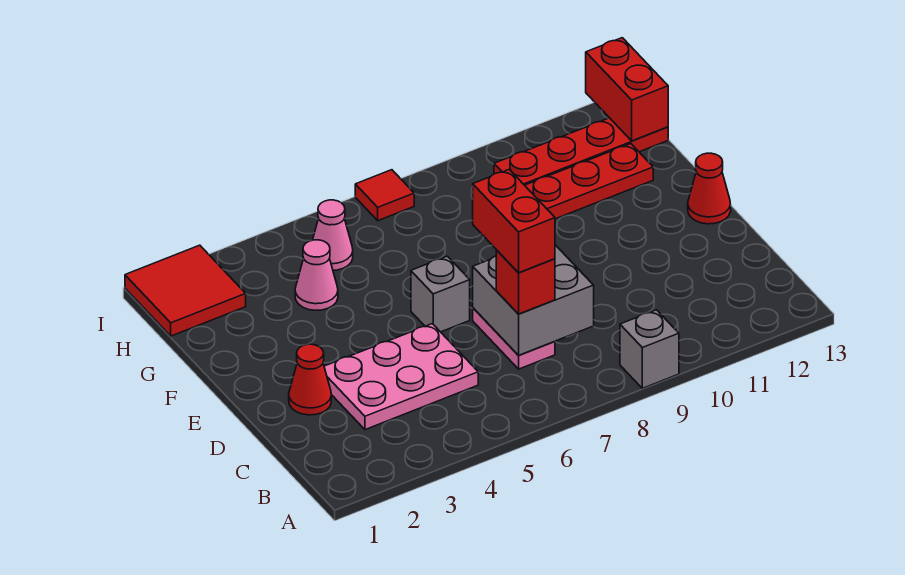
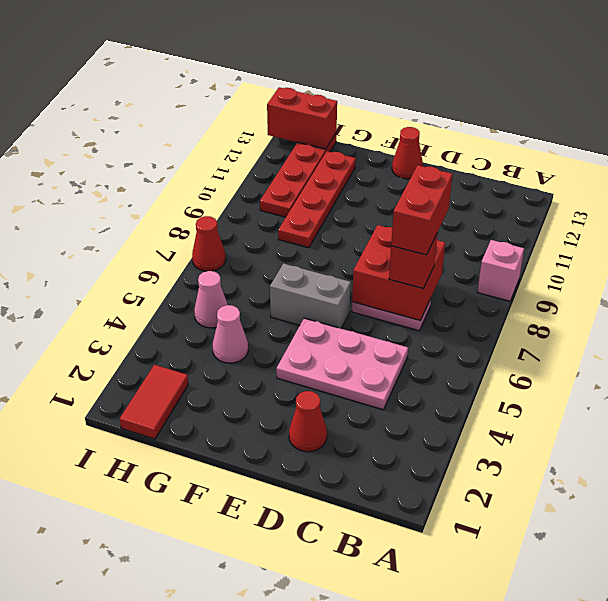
grey brick A9 level 1 -> pink brick A9 level 1
pink plate C3:D5 level 1 -> pink plate C4:E5 level 1
grey brick C7:D8 level 2 -> red brick C7:D8 level 2
red brick C7:D7 level 4 -> red brick C7:C8 level 4
grey brick E6 level 1 -> grey brick E6:F6 level 1
red tile H1:I2 level 1 -> red tile H1:H2 level 1
red tile I7 level 1 -> red cone I7 level 1

